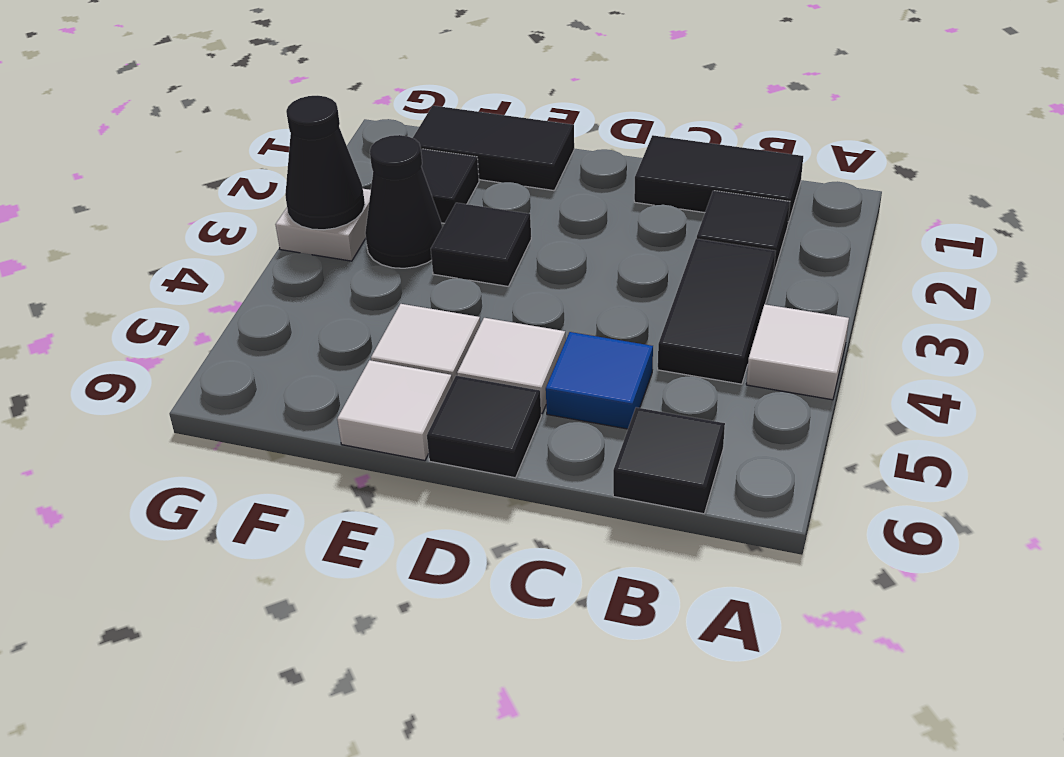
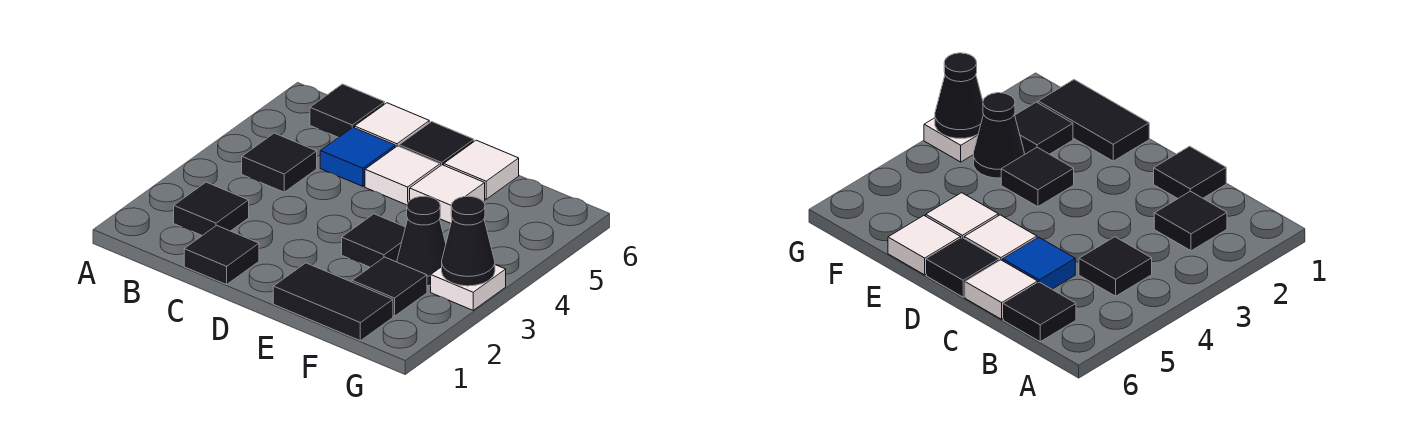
white tile A4 level 1 -> white tile C6 level 1
black tile B1:C1 level 1 -> black tile C1 level 1
black tile B3:B4 level 1 -> black tile B4 level 1

